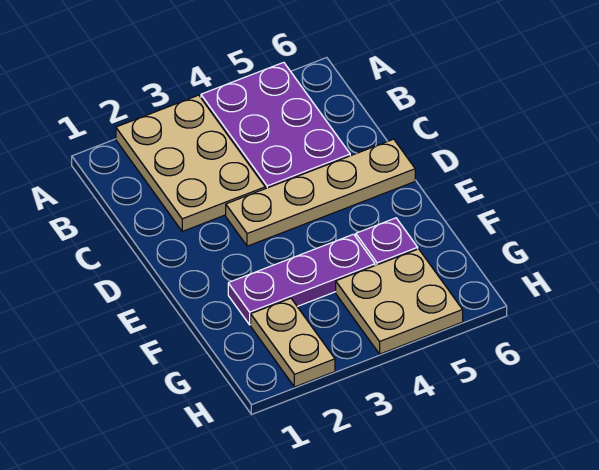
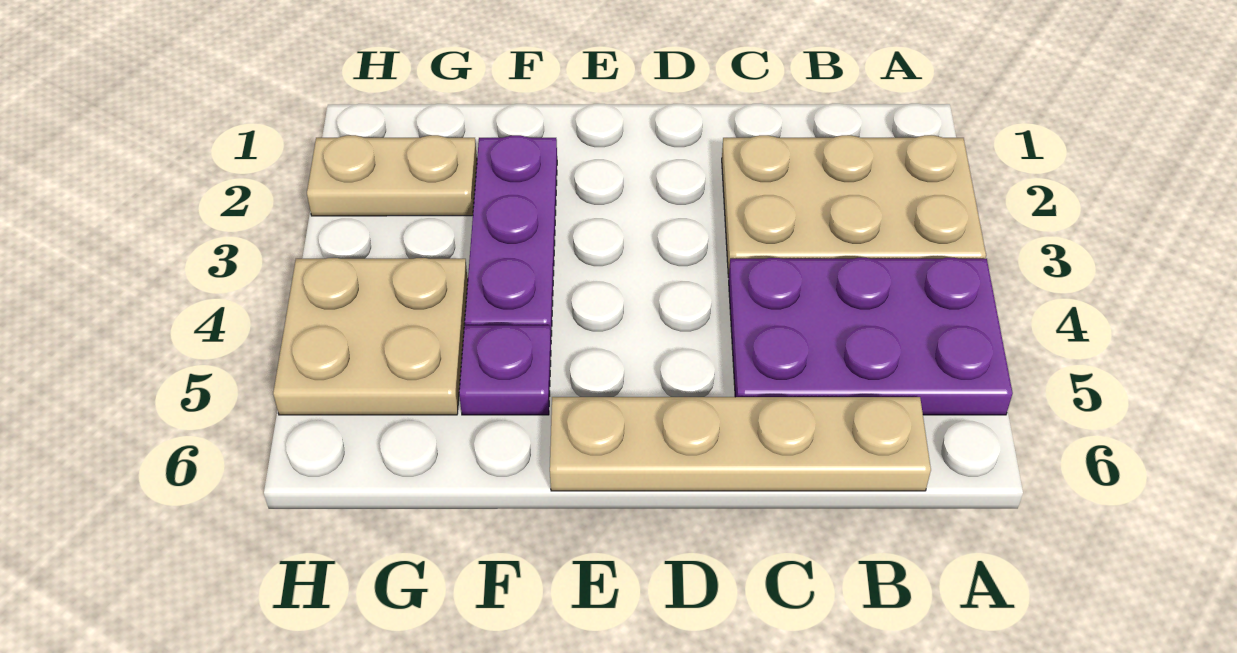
tan plate D3:D6 level 1 -> tan plate B6:E6 level 1

